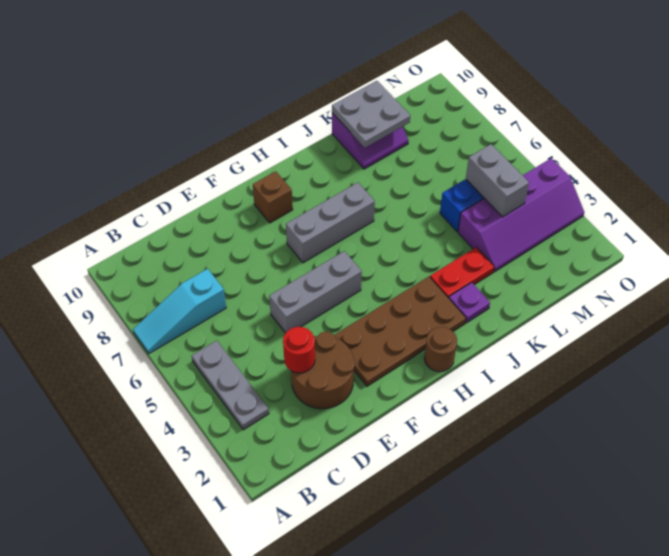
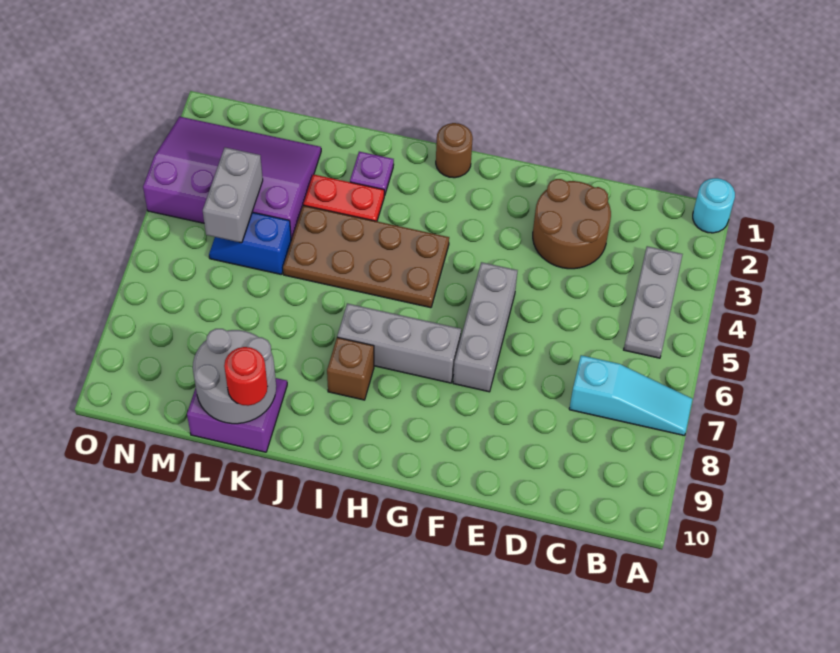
none -> cyan round brick A1 level 1
red round brick D3 level 2 -> red round brick K10 level 3
grey brick E5:G5 level 1 -> grey brick F5:F7 level 1
brown plate F2:I3 level 1 -> brown plate H4:K5 level 1
brown brick G9 level 1 -> brown brick I8 level 1
grey plate K9:L10 level 2 -> grey round brick K9:L10 level 2
purple slope L3:O4 level 1 top 4 -> purple slope L2:O4 level 1 top 4

